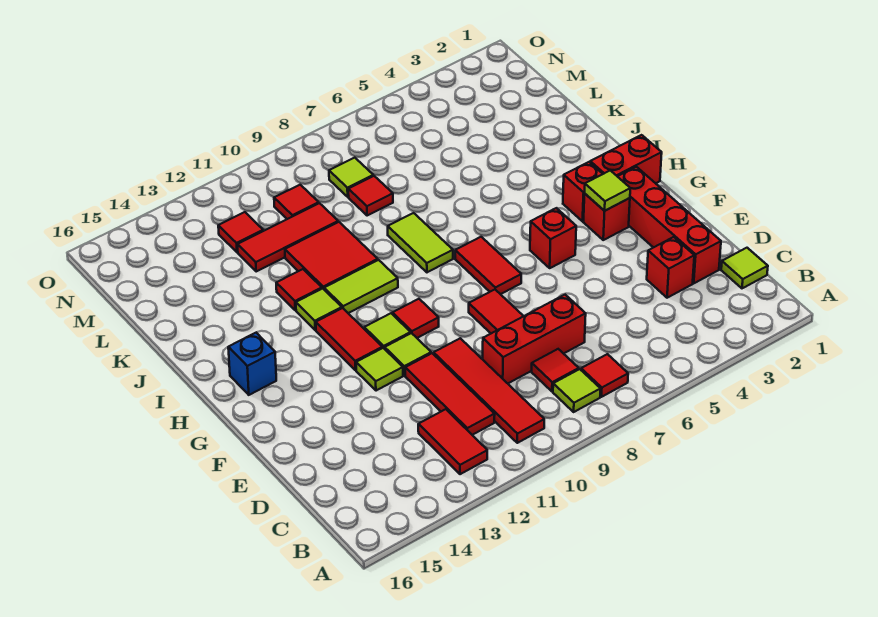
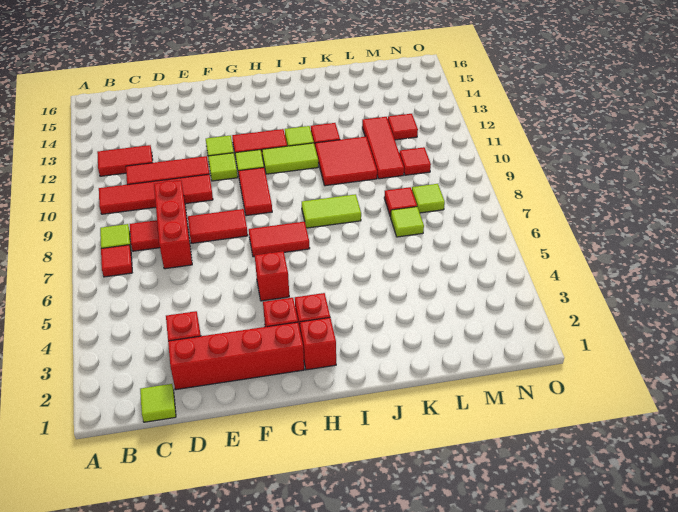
lime tile G3 level 2 -> lime tile L7 level 1
red tile G10 level 1 -> red tile G9:G10 level 1
red brick H1:H2 level 1 -> red brick H2 level 1
blue brick H15 level 1 -> none
lime tile I10:I11 level 1 -> lime tile H11:I11 level 1

